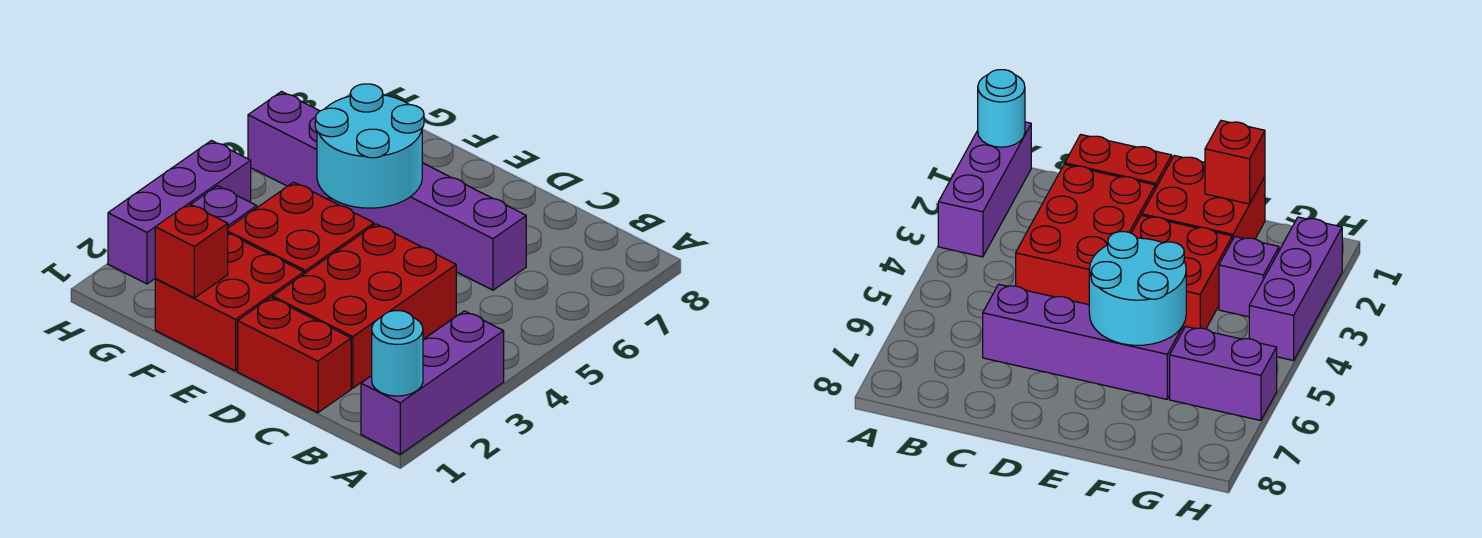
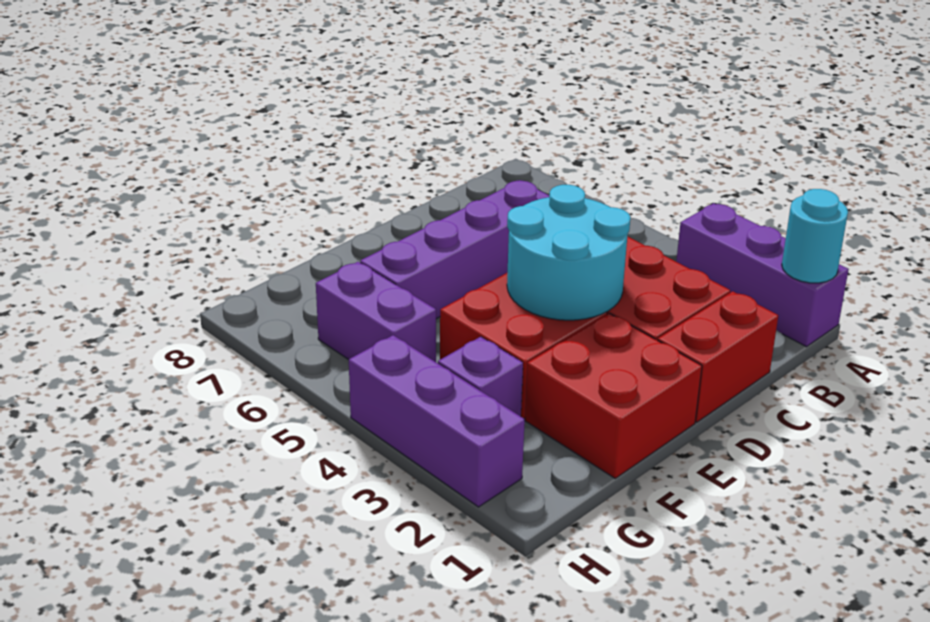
cyan round brick E5:F6 level 2 -> cyan round brick D3:E4 level 2
red brick F1 level 2 -> none
purple brick G6:H6 level 1 -> purple brick G5:G6 level 1

